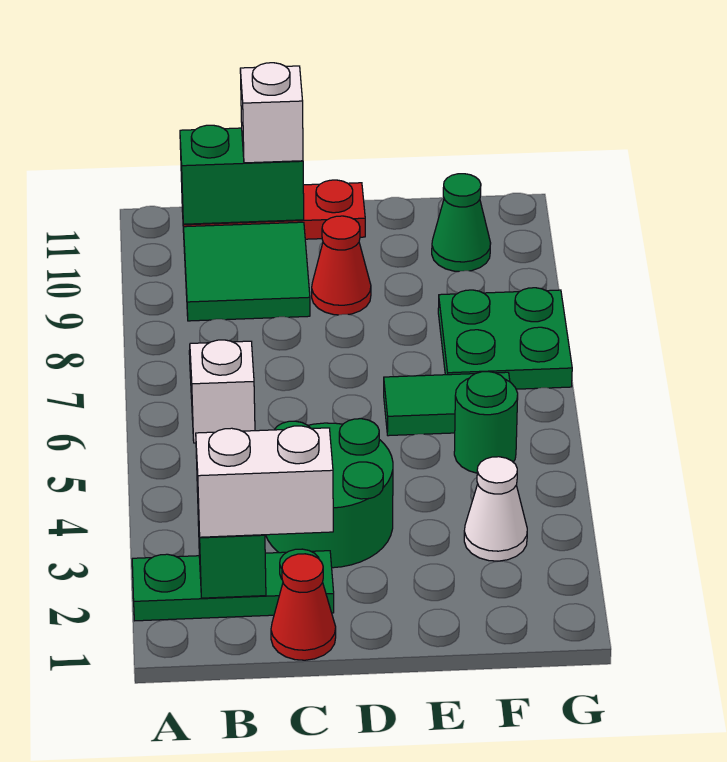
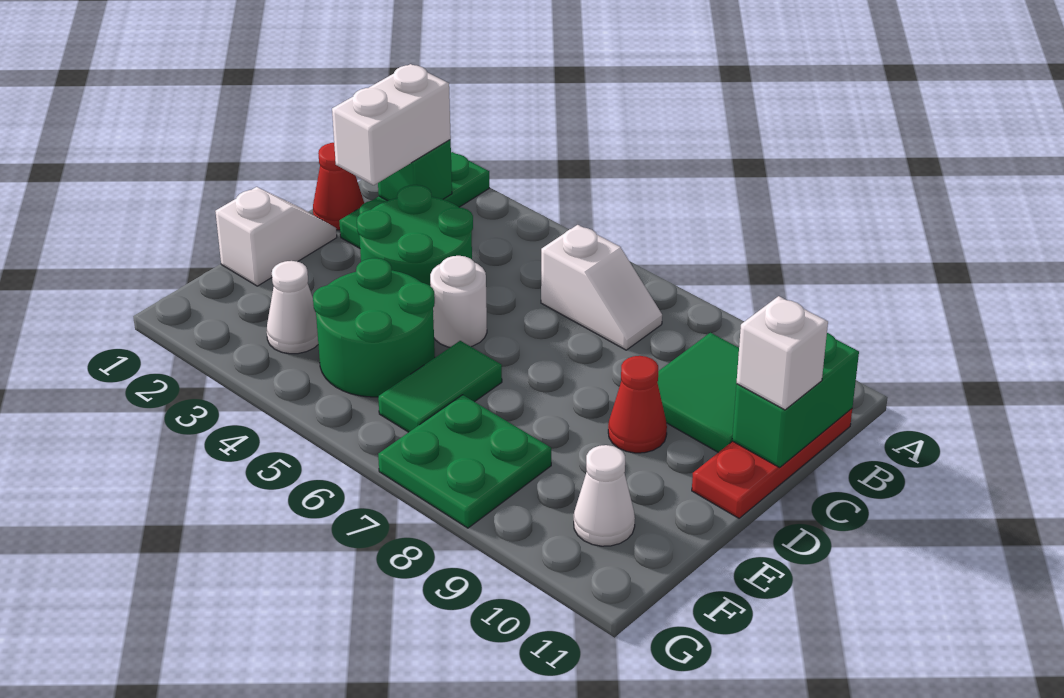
none -> white slope D1:E1 level 1 top E
none -> white round brick D5 level 1
green round brick F5 level 1 -> green round brick E4:F5 level 1
green cone F10 level 1 -> white cone F10 level 1

